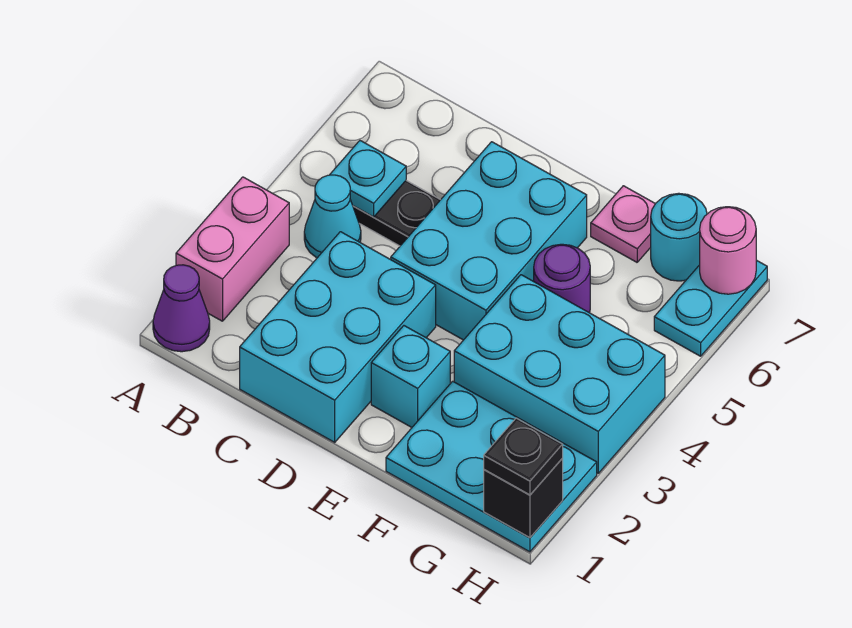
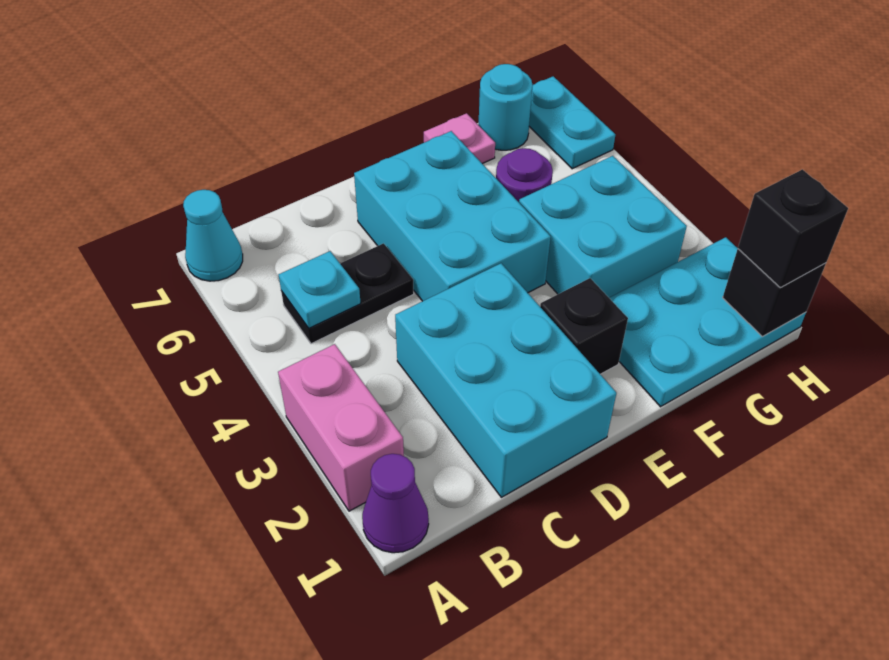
cyan cone B4 level 1 -> cyan cone A7 level 1
cyan brick E2 level 1 -> black brick E2 level 1
cyan brick F3:H4 level 1 -> cyan brick F3:G4 level 1
black plate H1 level 3 -> black brick H1 level 3
pink round brick H7 level 2 -> none

